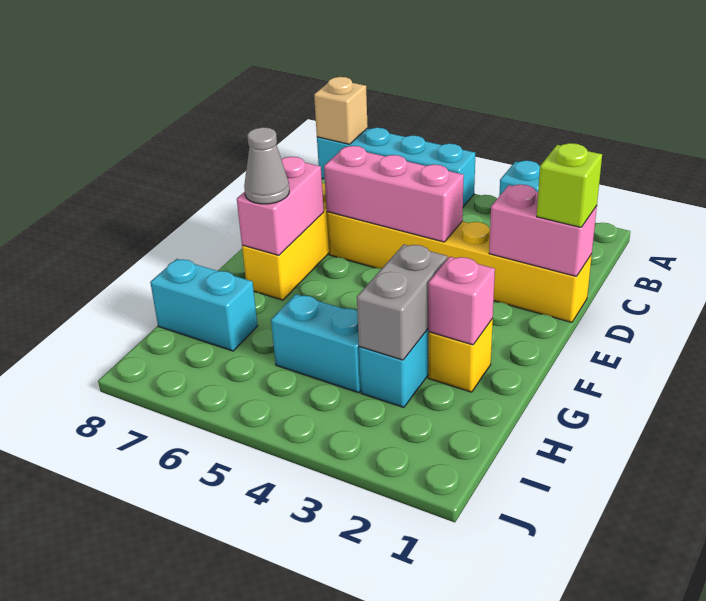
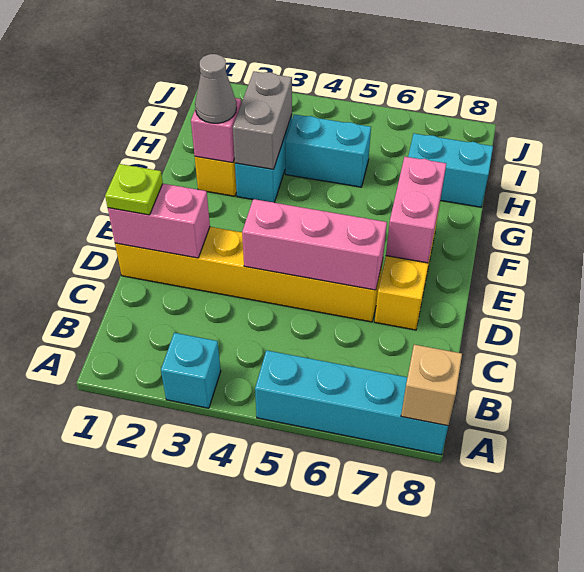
lime brick D1 level 3 -> lime plate D1 level 3
grey cone F7 level 3 -> grey cone G2 level 3

